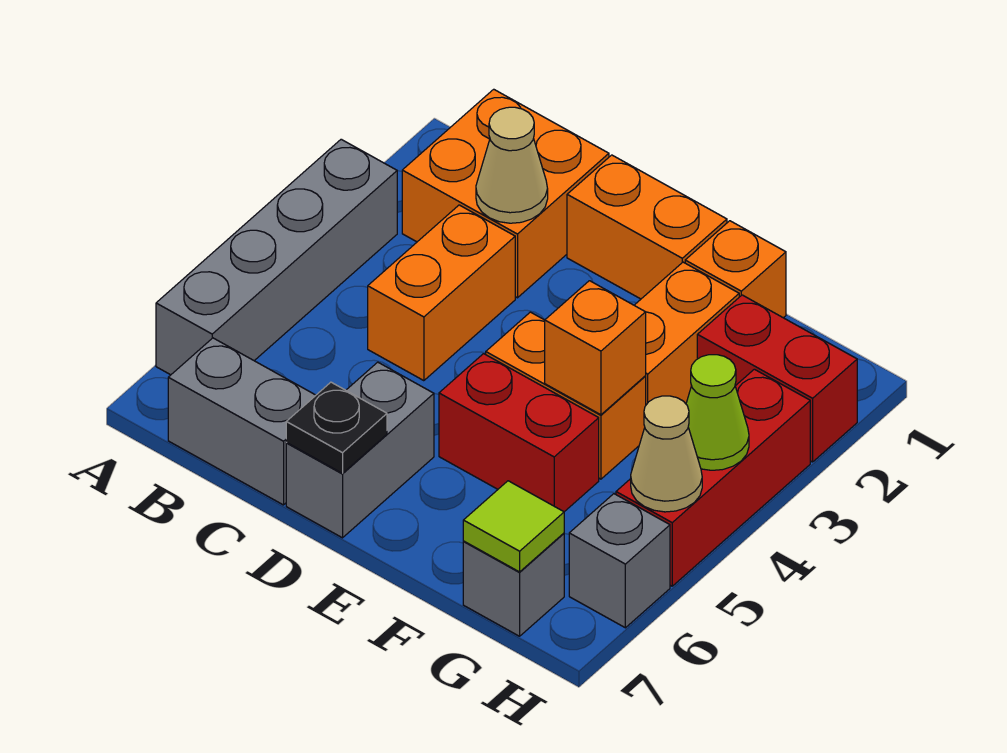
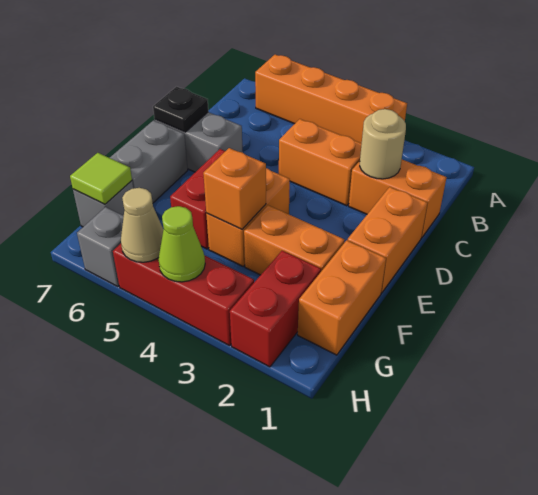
grey brick A3:A6 level 1 -> orange brick A3:A6 level 1
orange brick B1:C2 level 1 -> orange brick C1:C2 level 1
grey brick B7:C7 level 1 -> grey brick E7:F7 level 1
tan cone C2 level 2 -> tan round brick C2 level 2
orange brick F1 level 1 -> orange brick F1:G1 level 1

